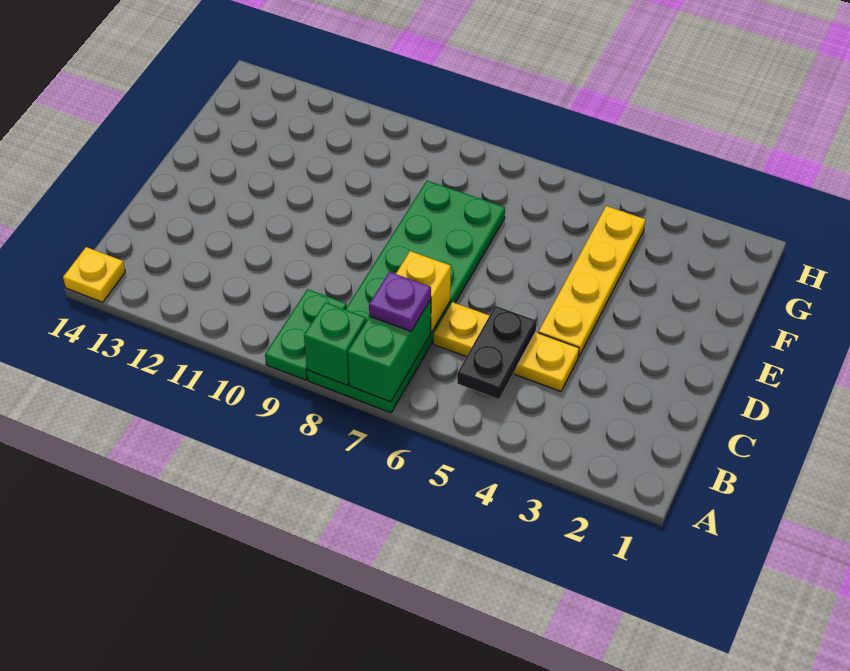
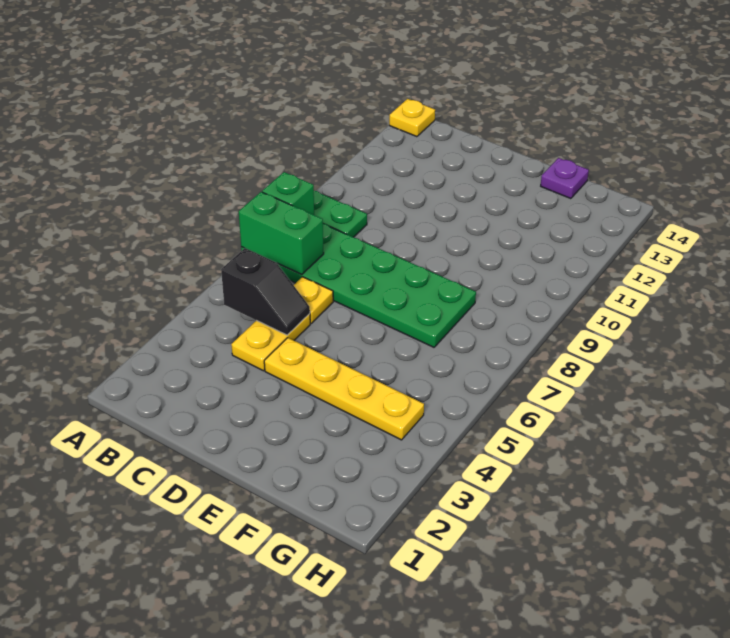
black plate B5:C5 level 2 -> black slope B5:C5 level 2 top B
purple plate B7 level 3 -> purple plate F14 level 1
yellow brick C7 level 2 -> none

